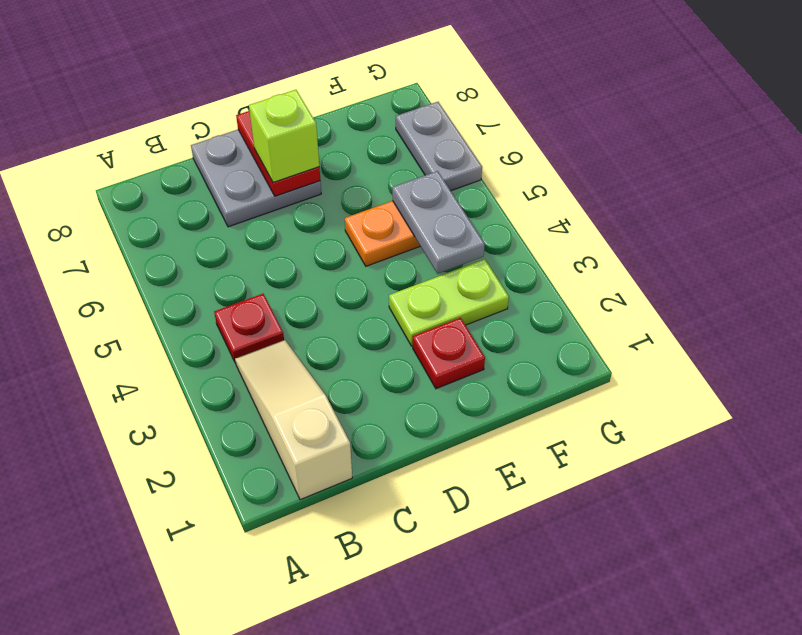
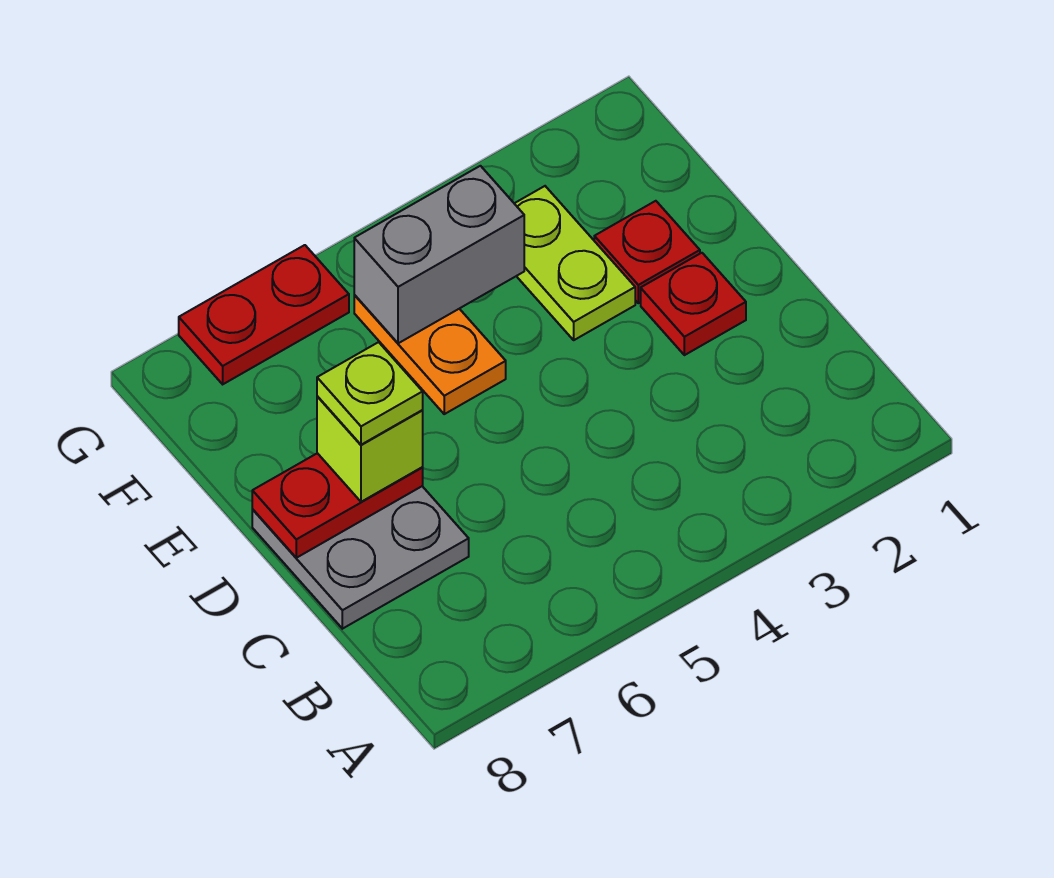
tan slope B1:B3 level 1 top 1 -> none
red plate B4 level 1 -> red plate D2 level 1
none -> lime plate D7 level 4
grey plate F4:F5 level 2 -> grey brick F4:F5 level 2
grey plate G6:G7 level 1 -> red plate G6:G7 level 1

